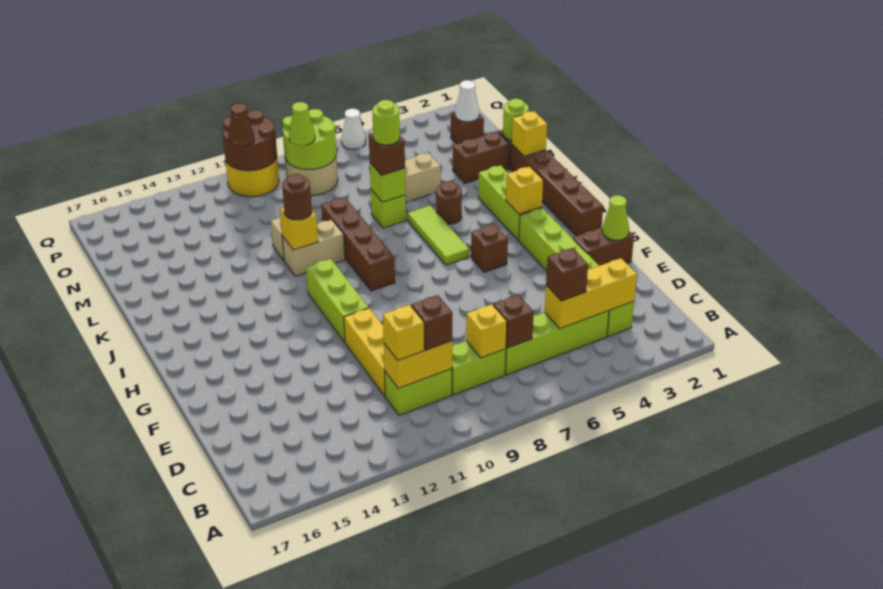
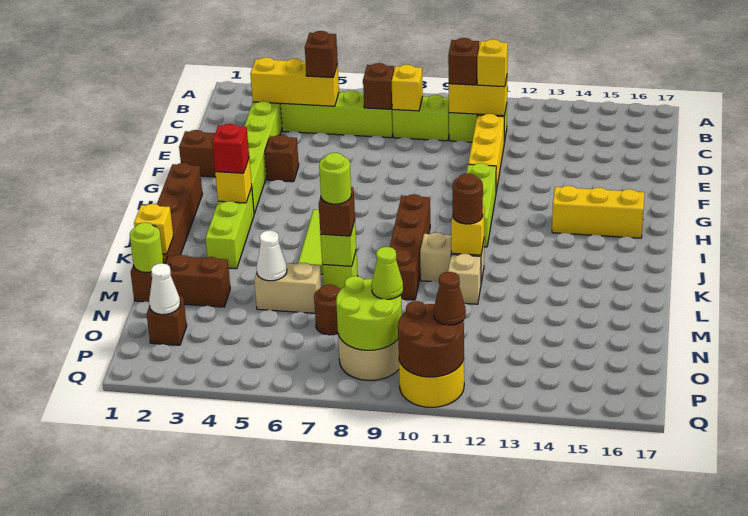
lime cone F1 level 2 -> none
brown brick H5 level 1 -> brown brick F4 level 1
none -> yellow brick H14:H16 level 1
none -> red brick I3 level 3
brown round brick K5 level 1 -> brown round brick N7 level 1
white cone Q6 level 1 -> white cone M5 level 2

